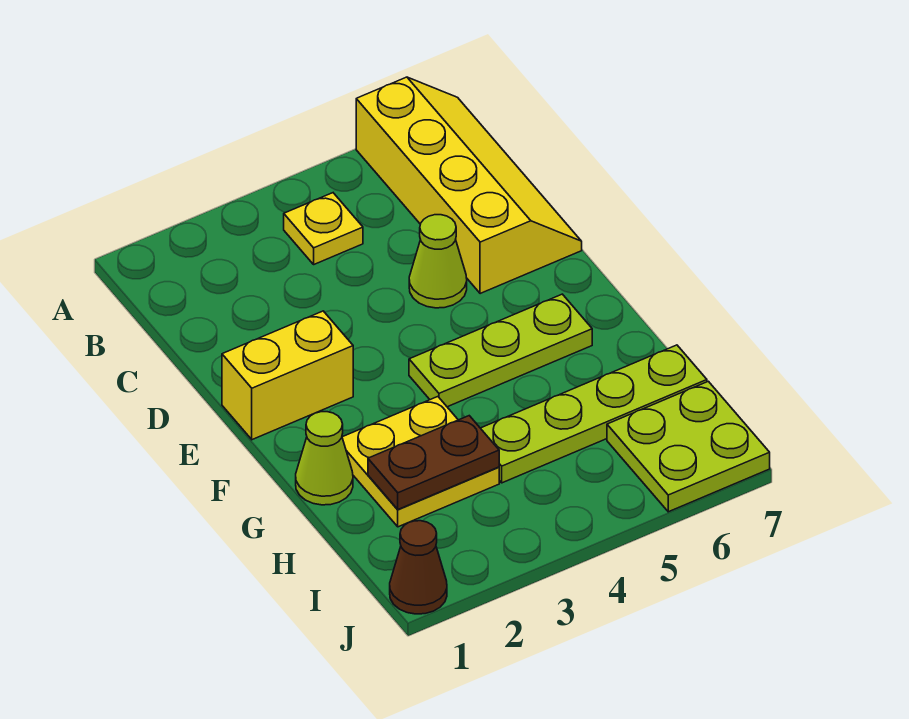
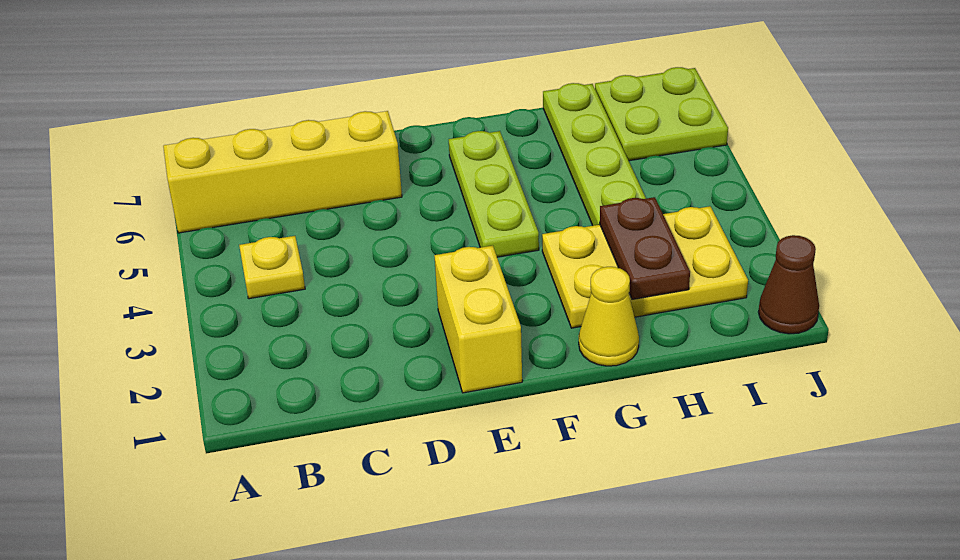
lime cone D5 level 1 -> none
lime cone G1 level 1 -> yellow cone G1 level 1
yellow plate G2:H3 level 1 -> yellow plate G2:I3 level 1

